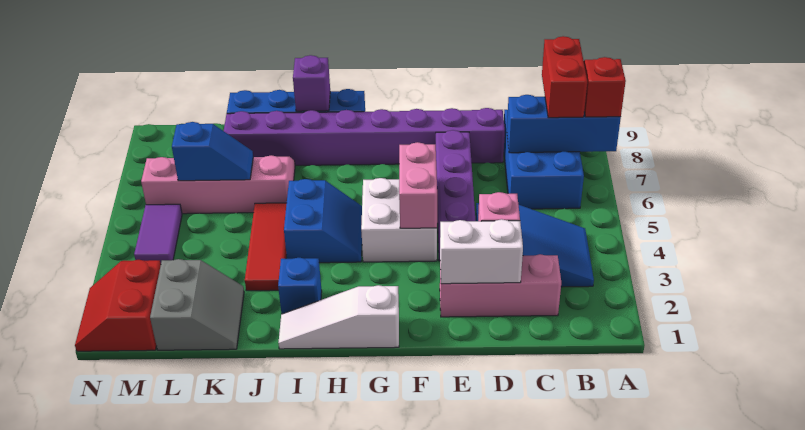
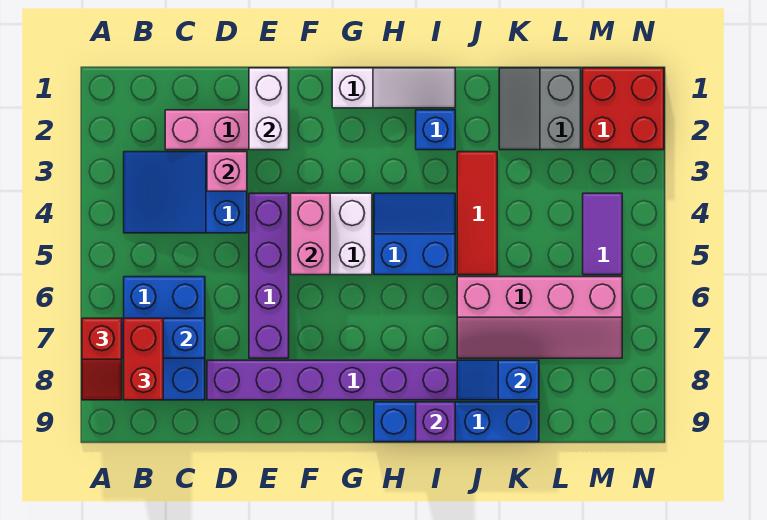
white brick D2:E2 level 2 -> white brick E1:E2 level 2
blue slope H4:I5 level 1 top I -> blue slope H4:I5 level 1 top 5
blue slope K6:L6 level 2 top L -> blue slope J8:K8 level 2 top K
red slope M1:N2 level 1 top M -> red brick M1:N2 level 1

